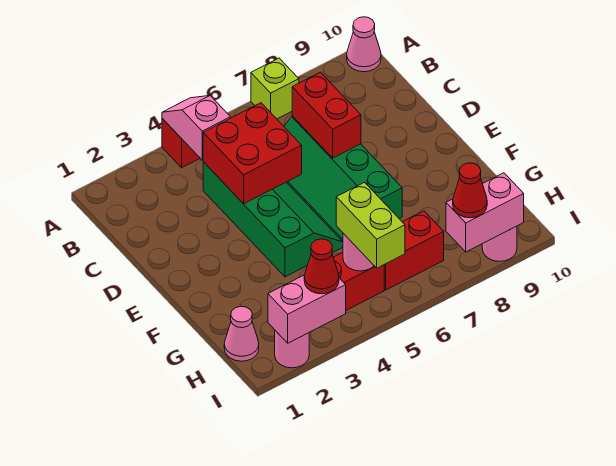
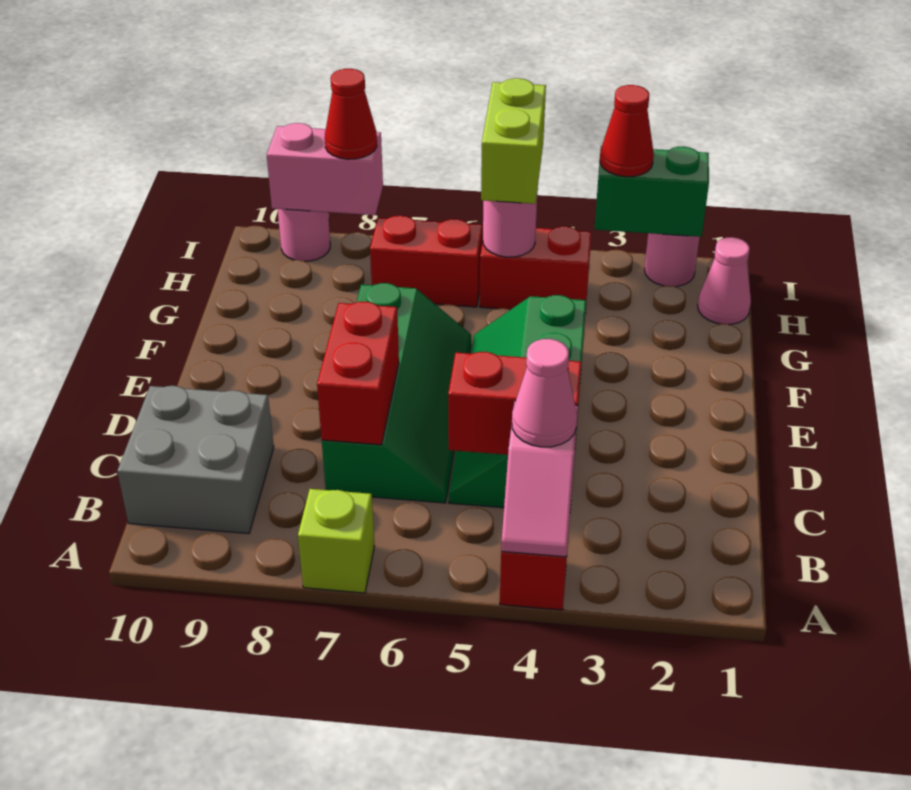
pink cone A10 level 1 -> pink cone B4 level 3
none -> grey brick B9:C10 level 1
red brick C4:D5 level 2 -> red brick C4:C5 level 2
pink brick I2:I3 level 2 -> green brick I2:I3 level 2

